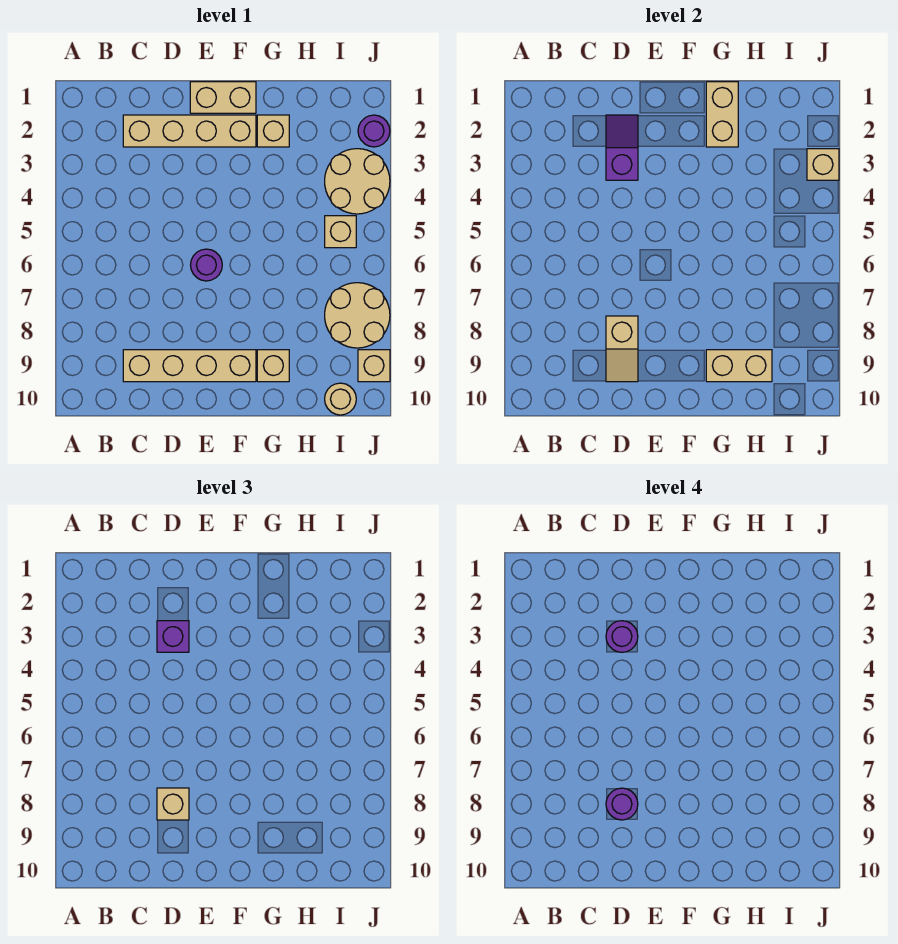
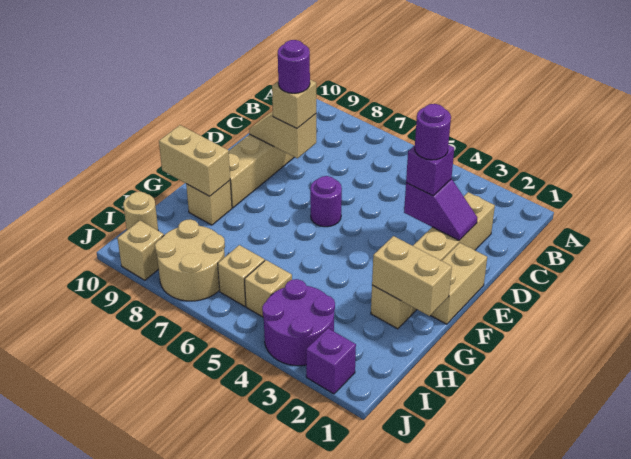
tan brick G9:H9 level 2 -> tan brick G9:G10 level 2
tan round brick I3:J4 level 1 -> purple round brick I3:J4 level 1
purple round brick J2 level 1 -> purple brick J2 level 1
tan brick J3 level 2 -> tan brick I6 level 1

